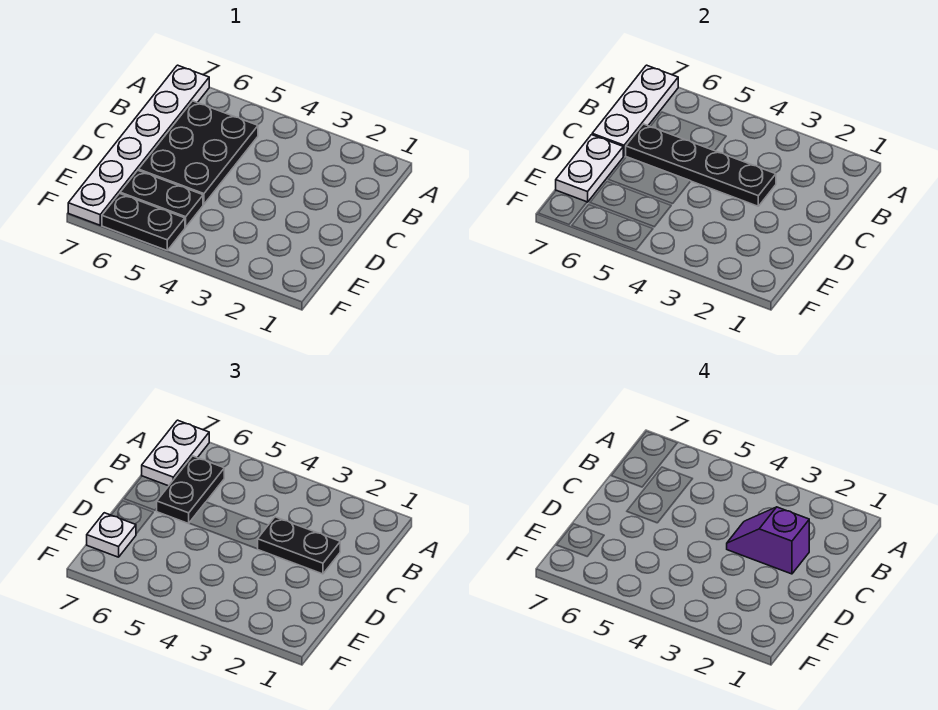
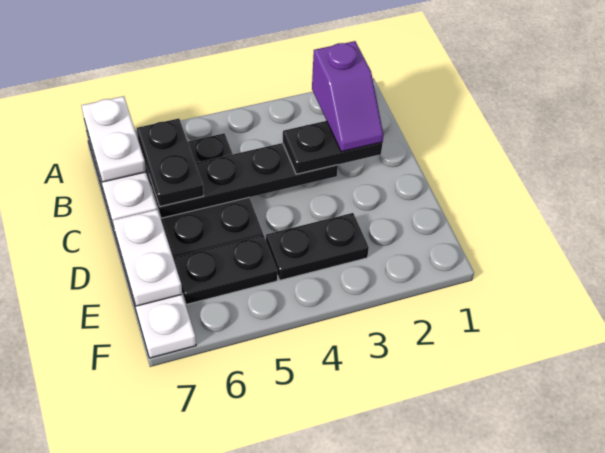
purple slope C2:C3 level 4 top 2 -> purple slope B2:C2 level 4 top B
white plate E7 level 3 -> none
black plate F5:F6 level 1 -> black plate E3:E4 level 1

